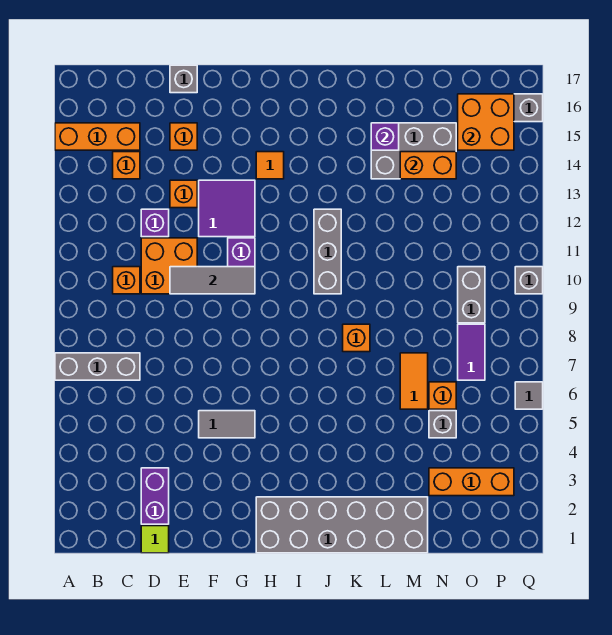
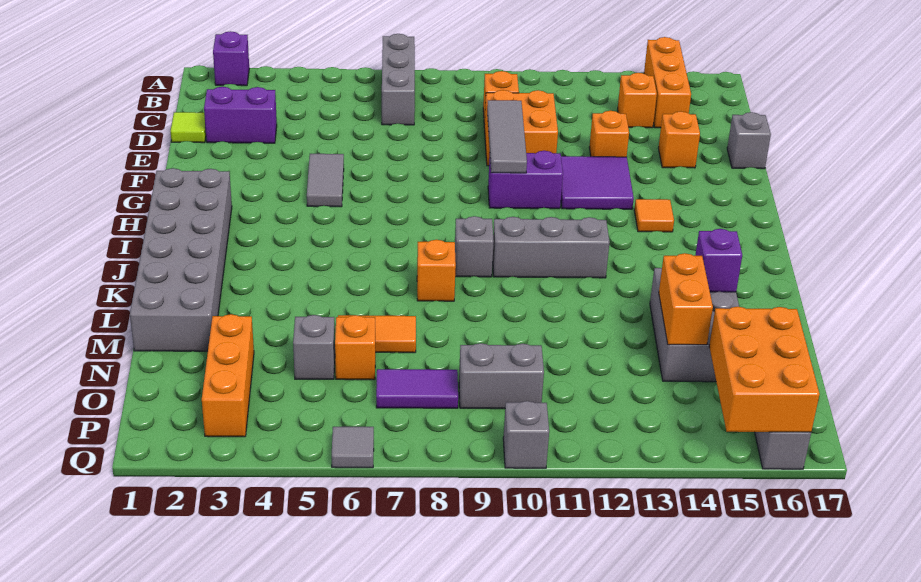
purple brick D12 level 1 -> purple brick A2 level 1
none -> grey brick J9 level 1
orange brick O15:P16 level 2 -> orange brick O15:Q16 level 2

